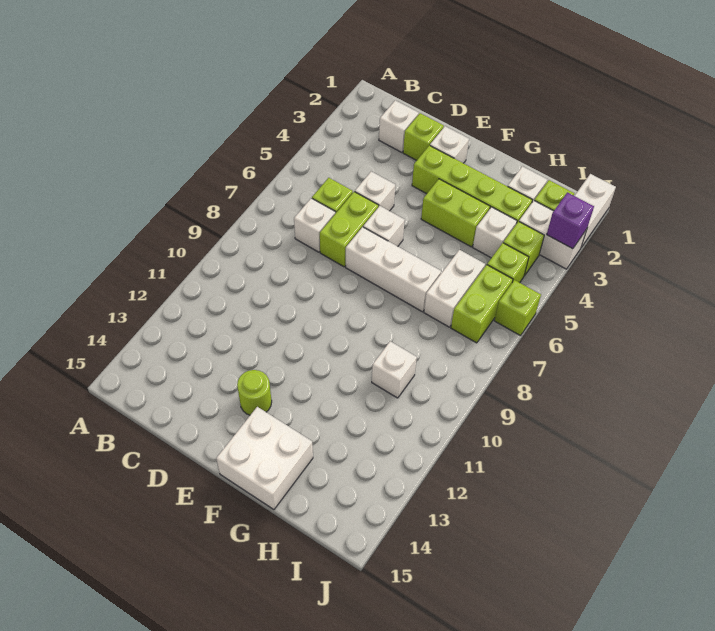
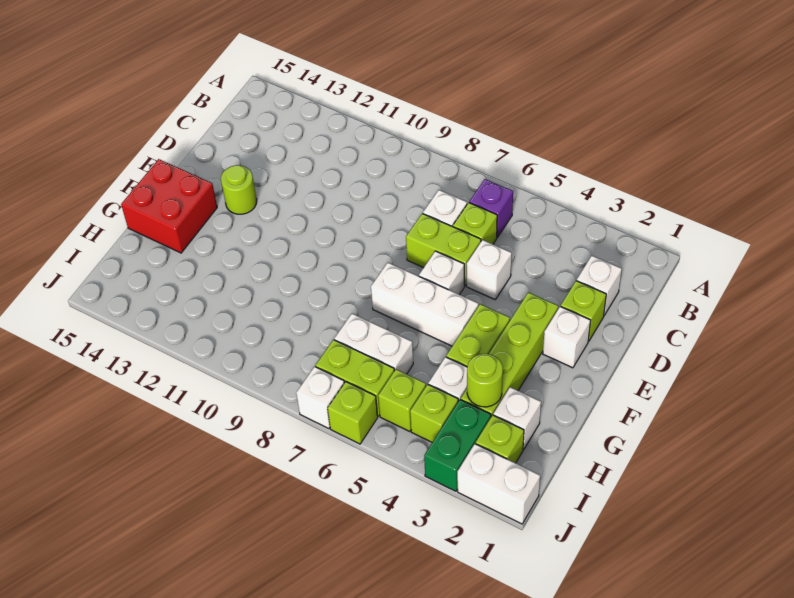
white brick E7:G7 level 1 -> white brick F5:F7 level 1
white brick F14:G15 level 1 -> red brick F14:G15 level 1
none -> lime round brick H3 level 2
white brick H10 level 1 -> white brick J7 level 1
white brick I3:J3 level 1 -> green brick I3:J3 level 1
purple brick J3 level 2 -> purple brick B6 level 1

